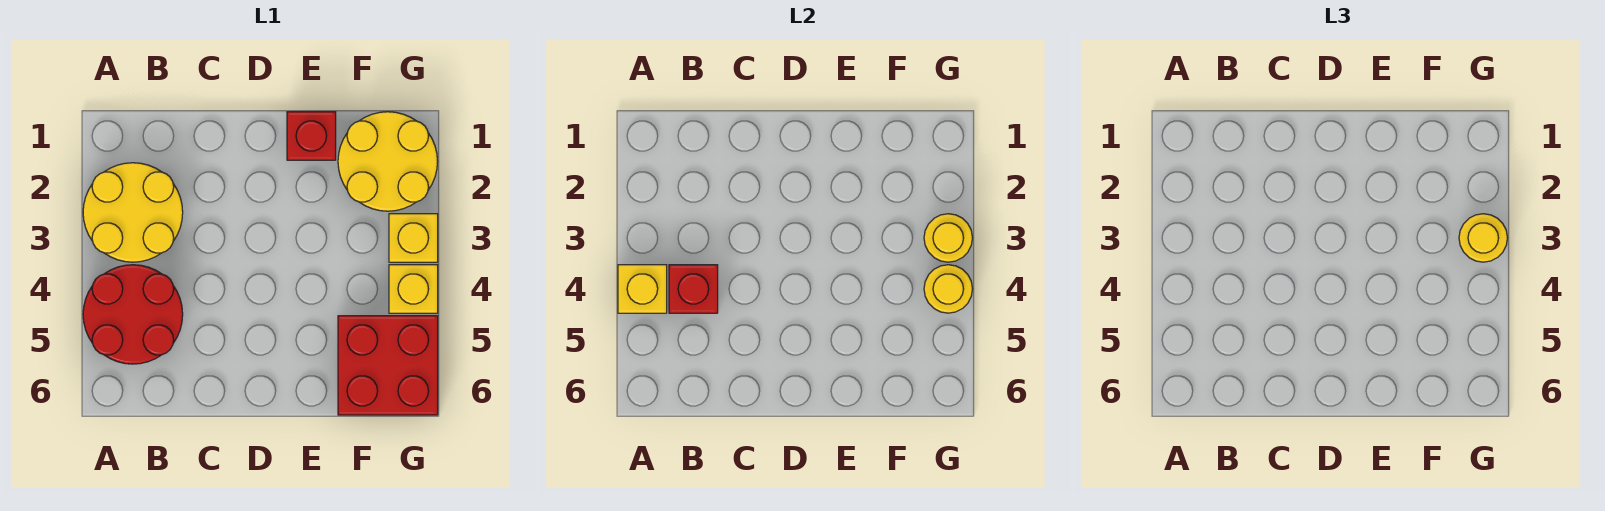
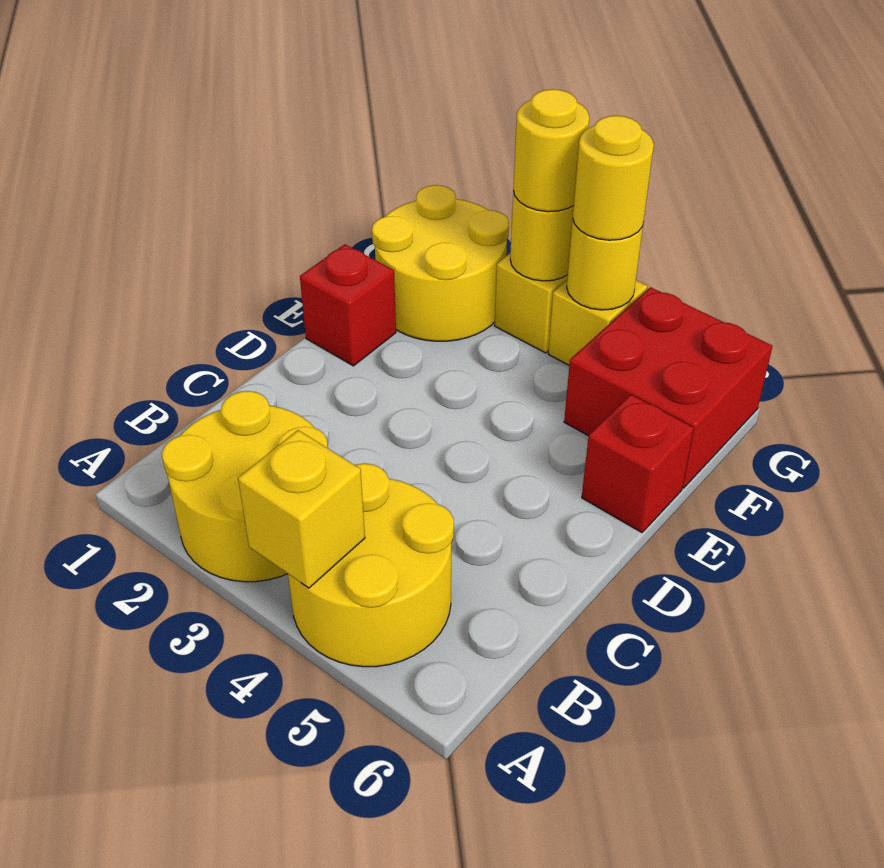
red round brick A4:B5 level 1 -> yellow round brick A4:B5 level 1
red brick B4 level 2 -> red brick E6 level 1
none -> yellow round brick G4 level 3

